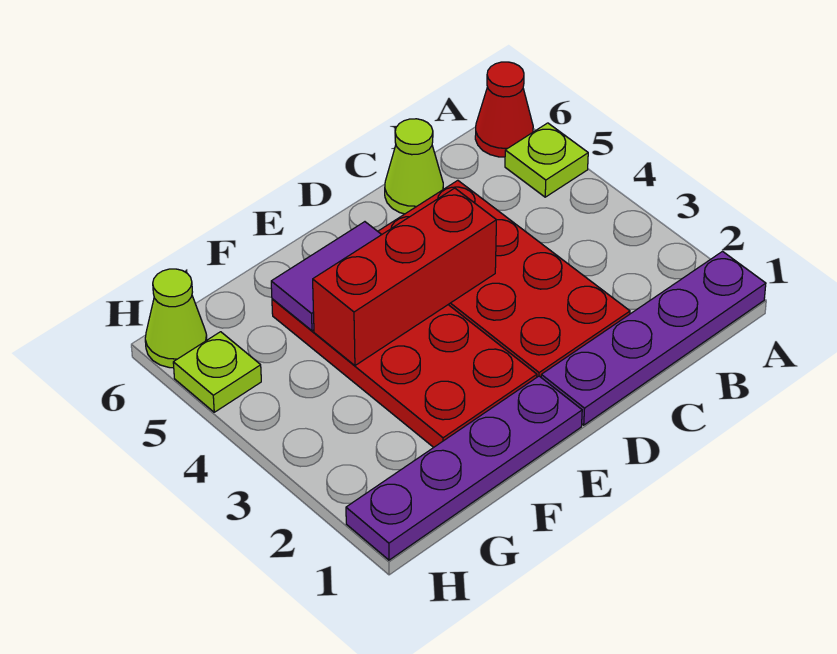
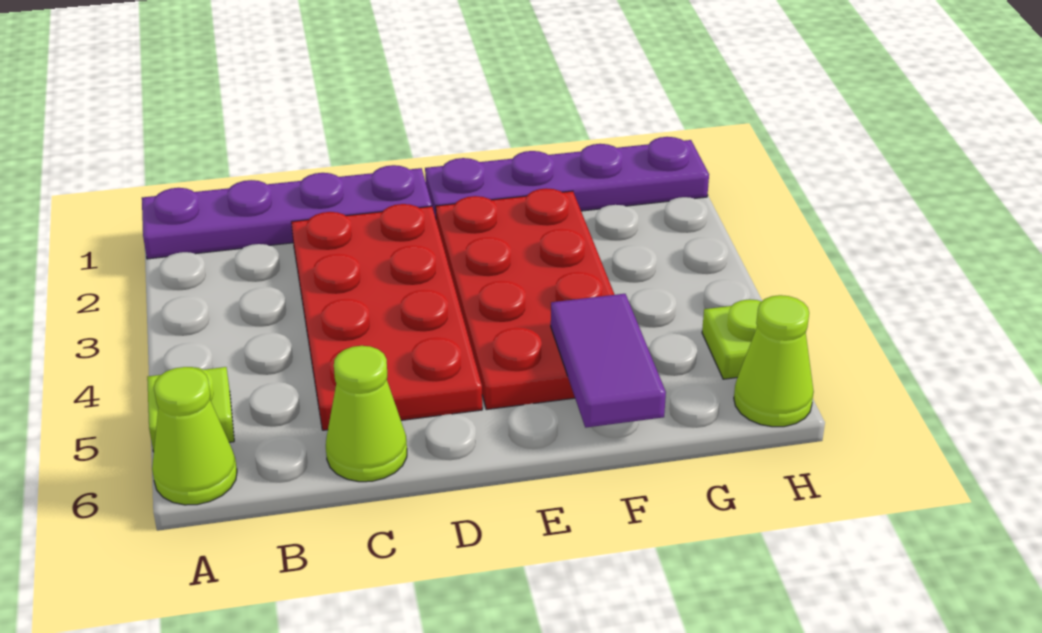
red cone A6 level 1 -> lime cone A6 level 1
red brick D4:F4 level 2 -> none
purple tile E5:F5 level 2 -> purple tile F5:F6 level 2

